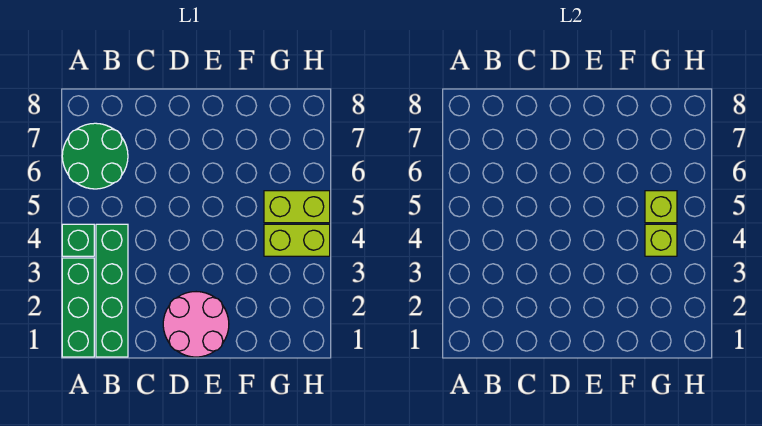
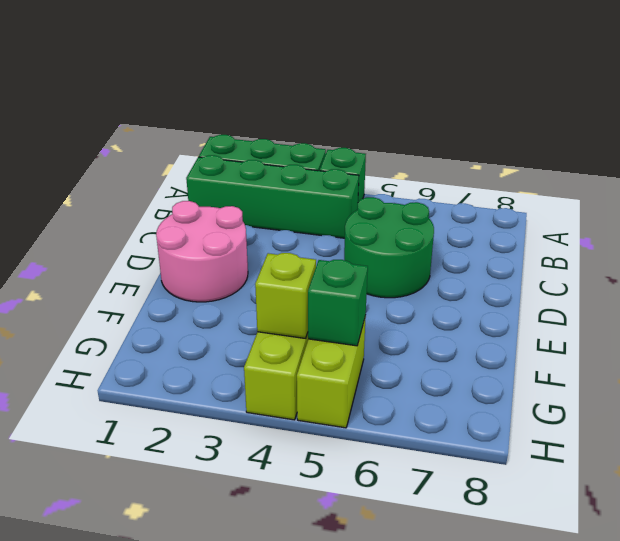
green round brick A6:B7 level 1 -> green round brick C5:D6 level 1
lime brick G5 level 2 -> green brick G5 level 2

